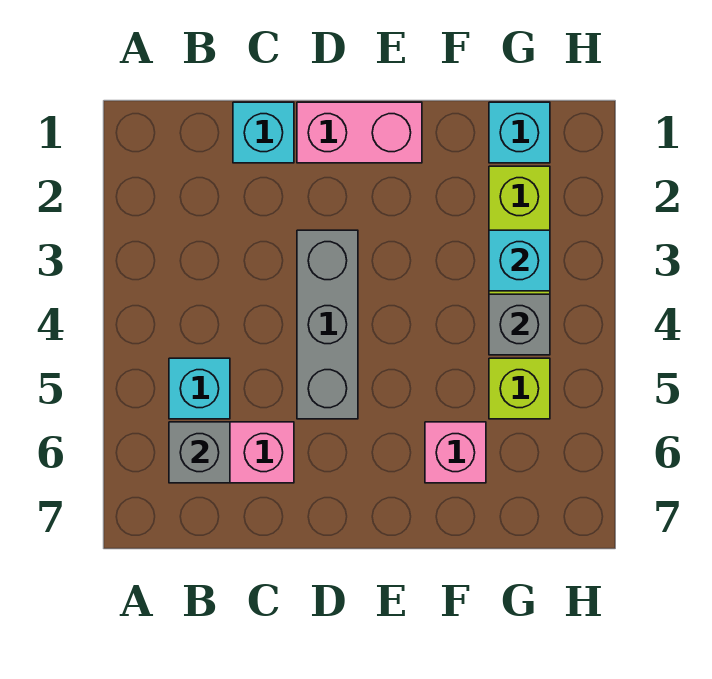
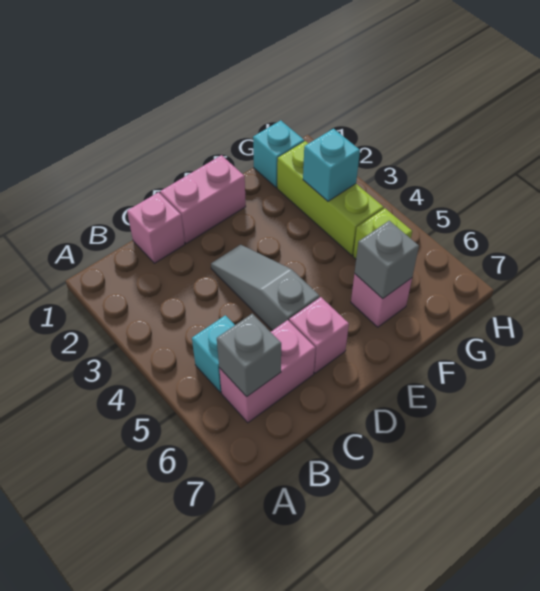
cyan brick C1 level 1 -> pink brick C1 level 1
grey brick D3:D5 level 1 -> grey slope D3:D5 level 1 top 5
none -> pink brick D6 level 1
grey brick G4 level 2 -> grey brick F6 level 2

